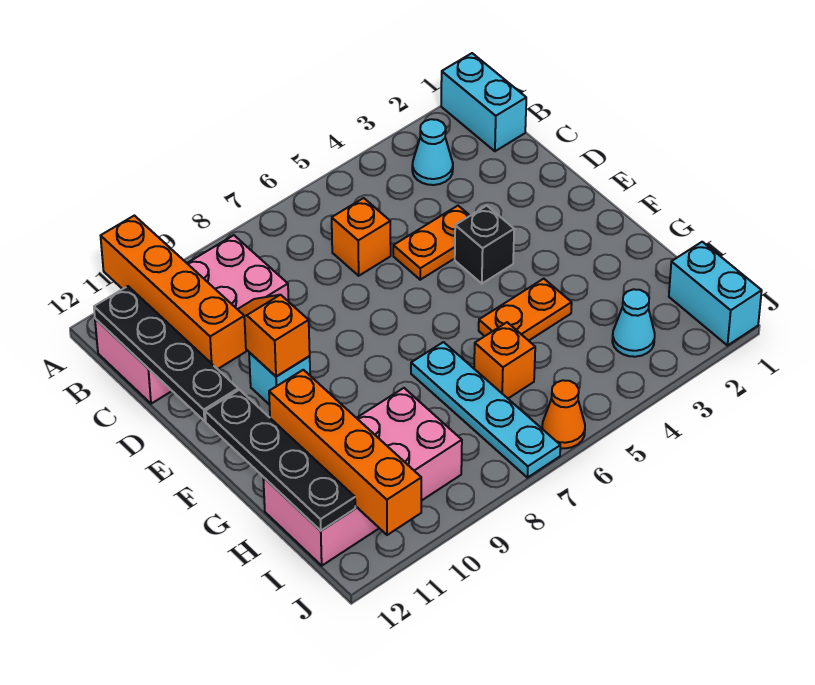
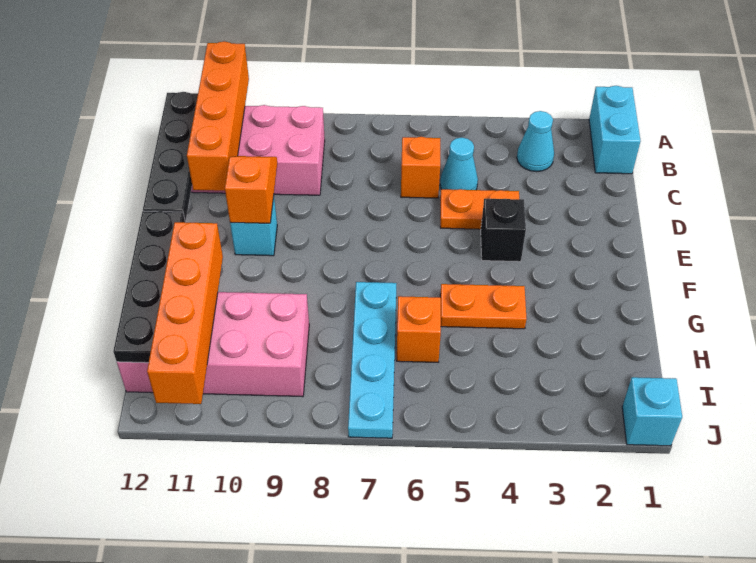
cyan brick I1:J1 level 1 -> cyan brick J1 level 1
cyan cone I3 level 1 -> cyan cone C5 level 1
orange cone J6 level 1 -> none

